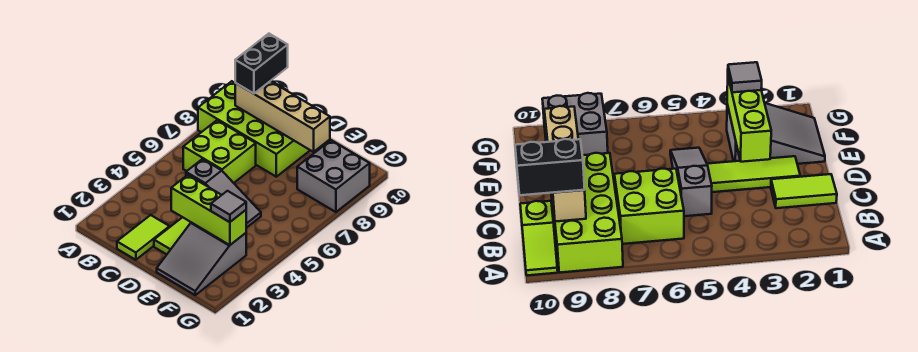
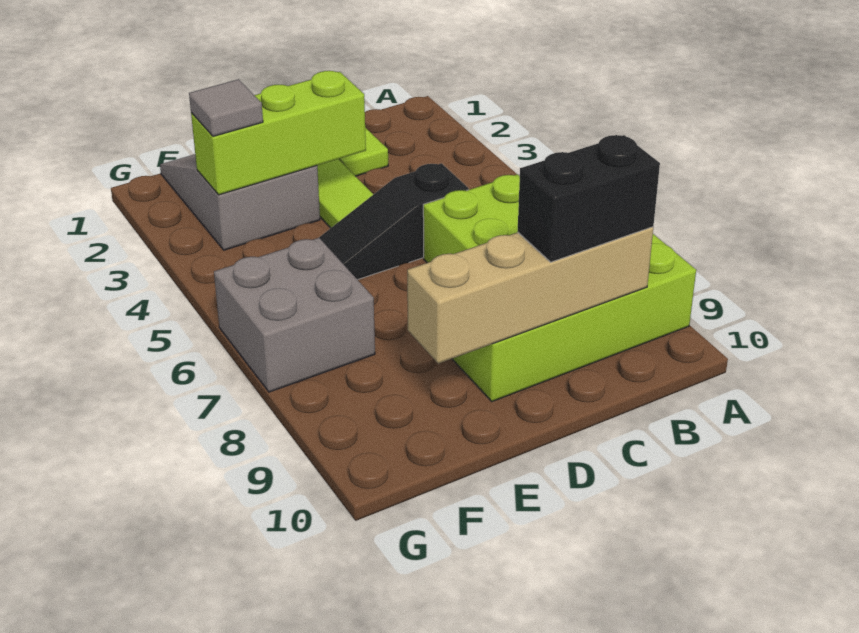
lime slope A10:B10 level 1 top B -> none
black brick B9:B10 level 3 -> black brick B9:C9 level 3
grey slope C5:E5 level 1 top C -> black slope C5:E5 level 1 top C
grey brick F8:G9 level 1 -> grey brick F6:G7 level 1

